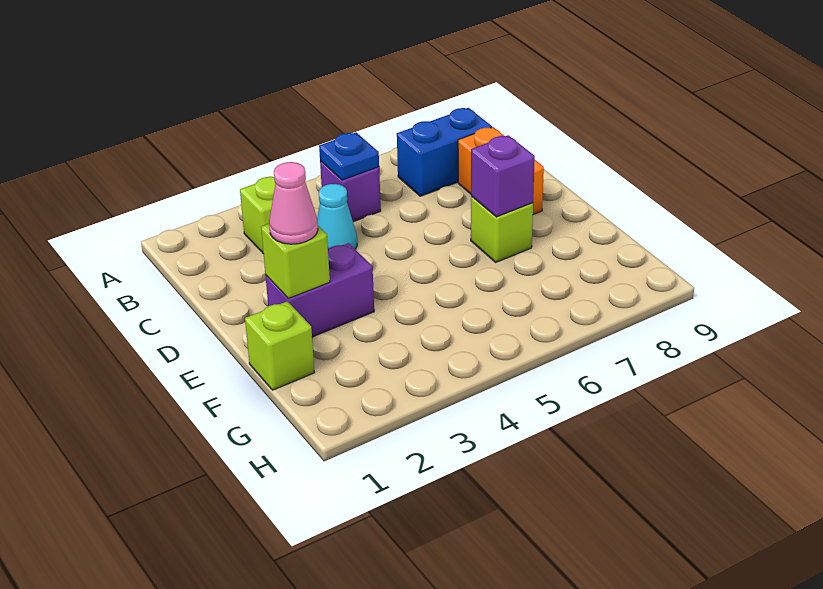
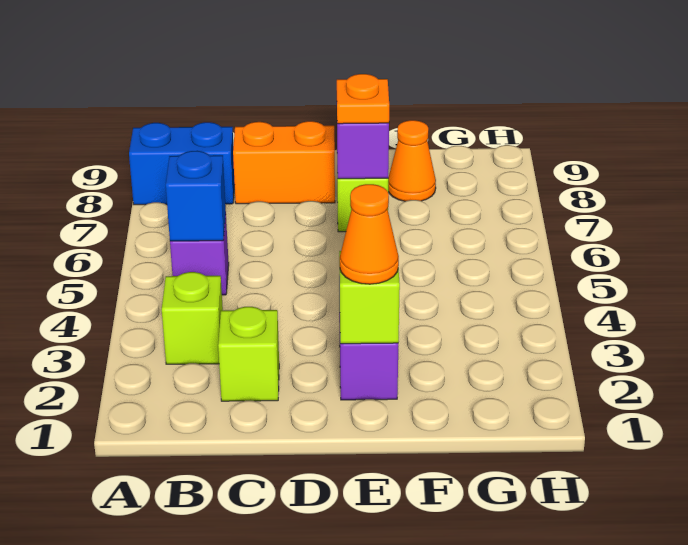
blue plate B5 level 2 -> blue brick B5 level 2
blue brick B7:B8 level 1 -> blue brick A8:B8 level 1
cyan cone C4 level 1 -> none
pink cone E2 level 3 -> orange cone E2 level 3
none -> orange plate E7 level 3
lime brick F1 level 1 -> lime brick C2 level 1
none -> orange cone F8 level 1

